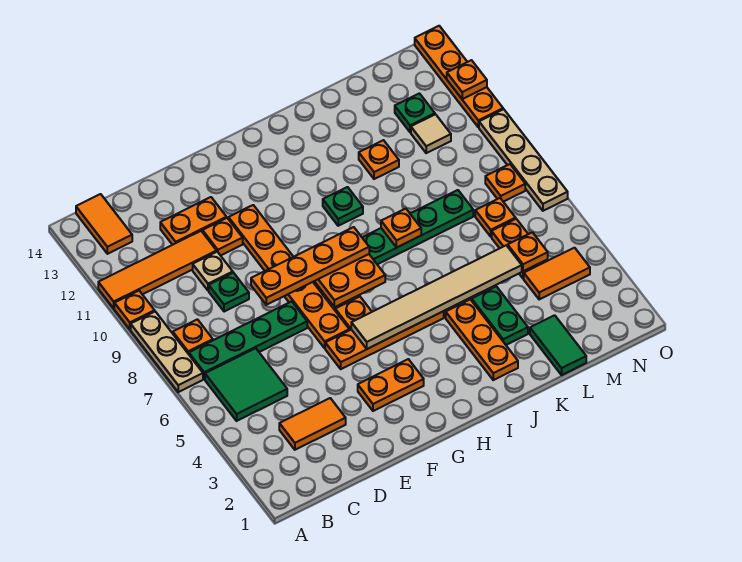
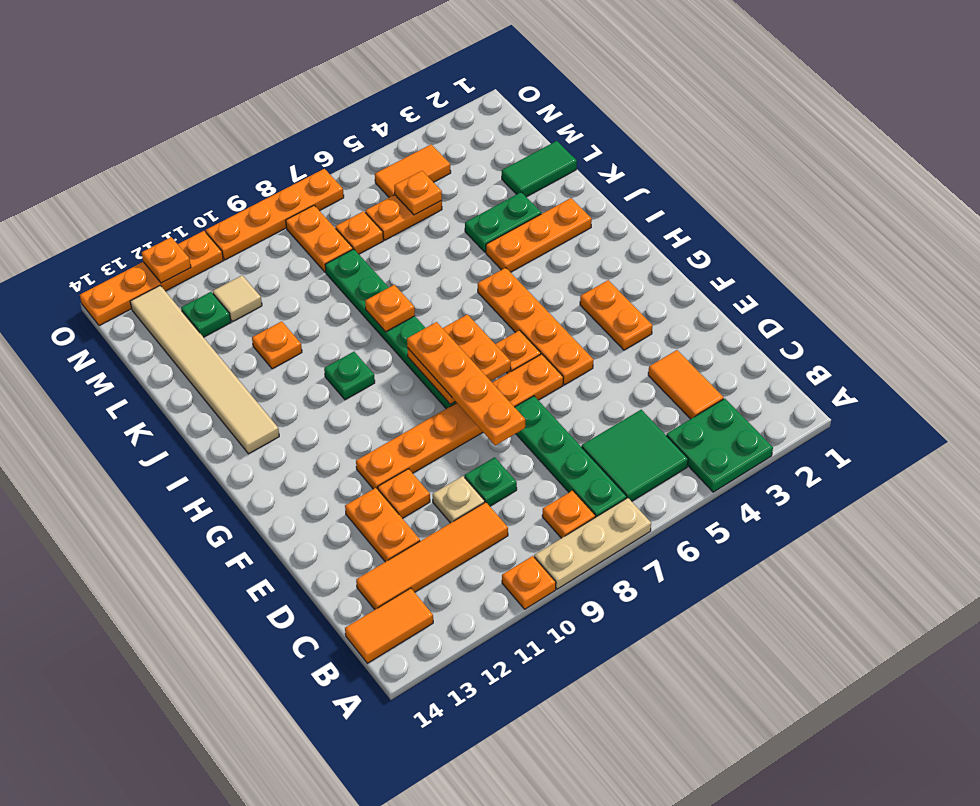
none -> green plate A3:B4 level 1
orange tile A11:D11 level 1 -> orange tile C10:C13 level 1
tan tile G5:L5 level 2 -> tan tile I13:N13 level 1
orange tile M4:N4 level 1 -> orange tile N4:N5 level 1
orange plate N8 level 1 -> orange plate M8:N8 level 1
tan plate O7:O10 level 1 -> orange plate O7:O10 level 1

